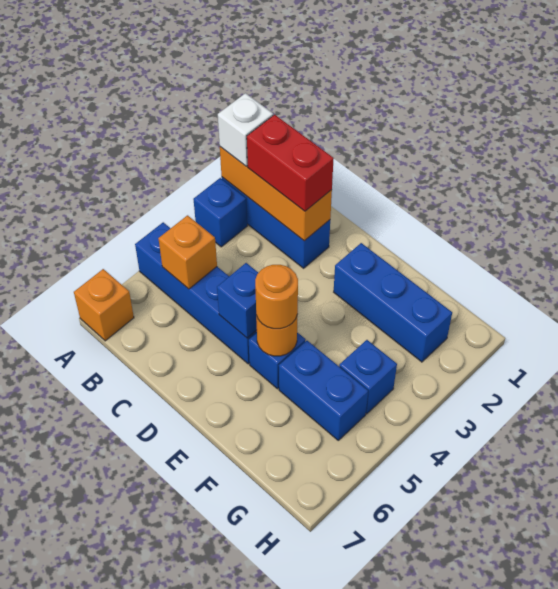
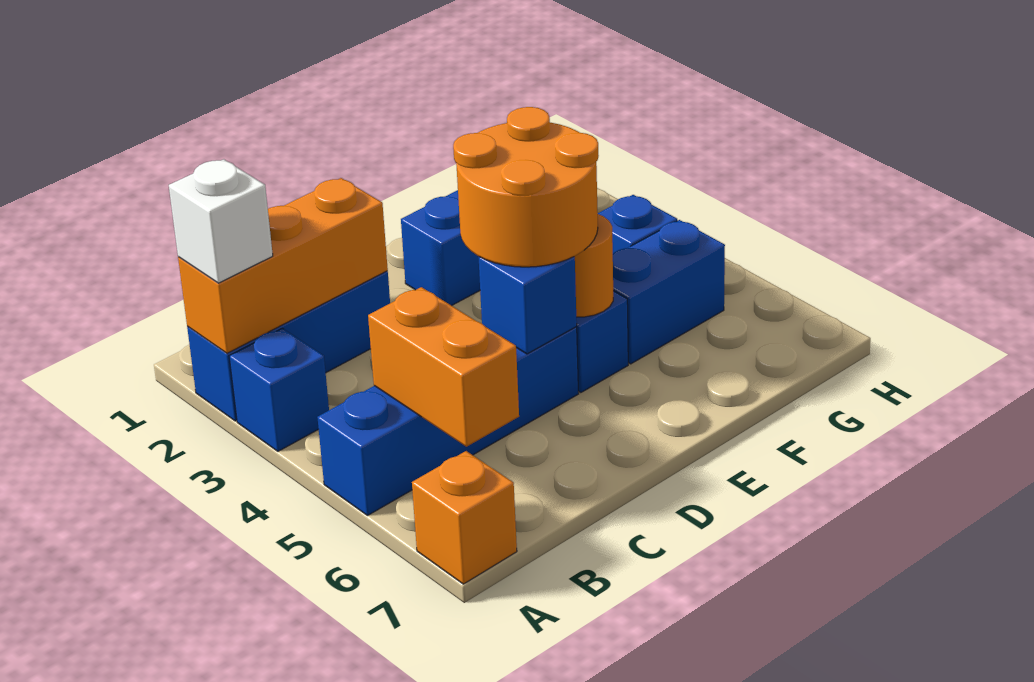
red brick B2:C2 level 3 -> none
orange brick B5 level 2 -> orange brick B5:B6 level 2
orange round brick E5 level 3 -> orange round brick D4:E5 level 3

